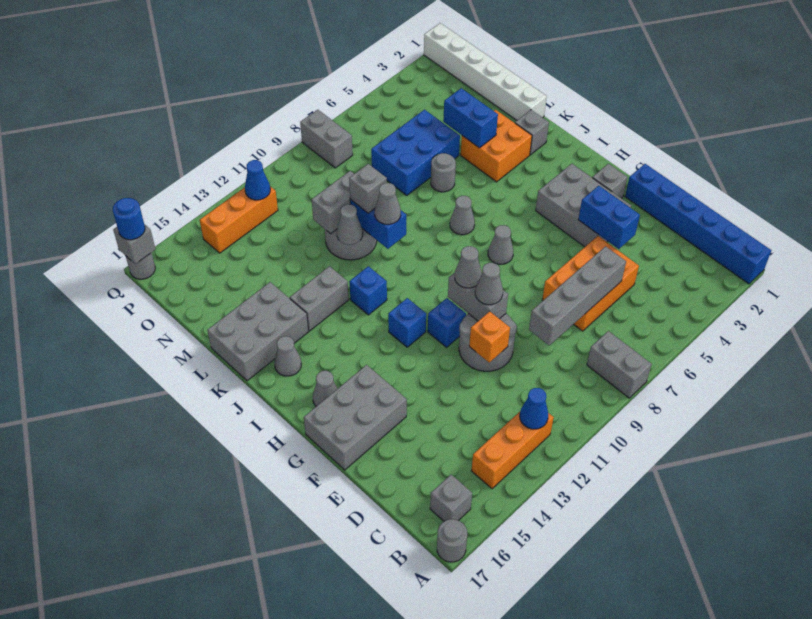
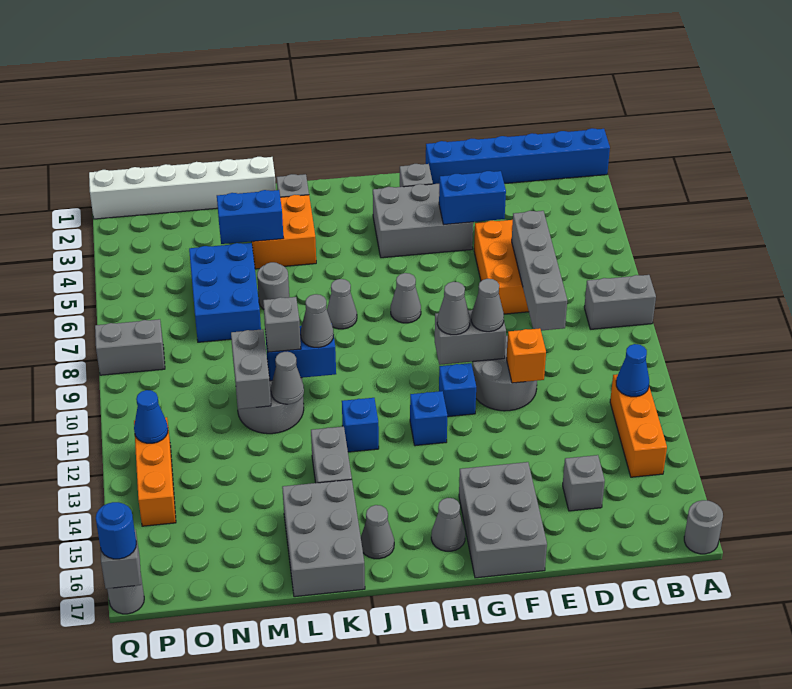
grey brick B16 level 1 -> grey brick D15 level 1

